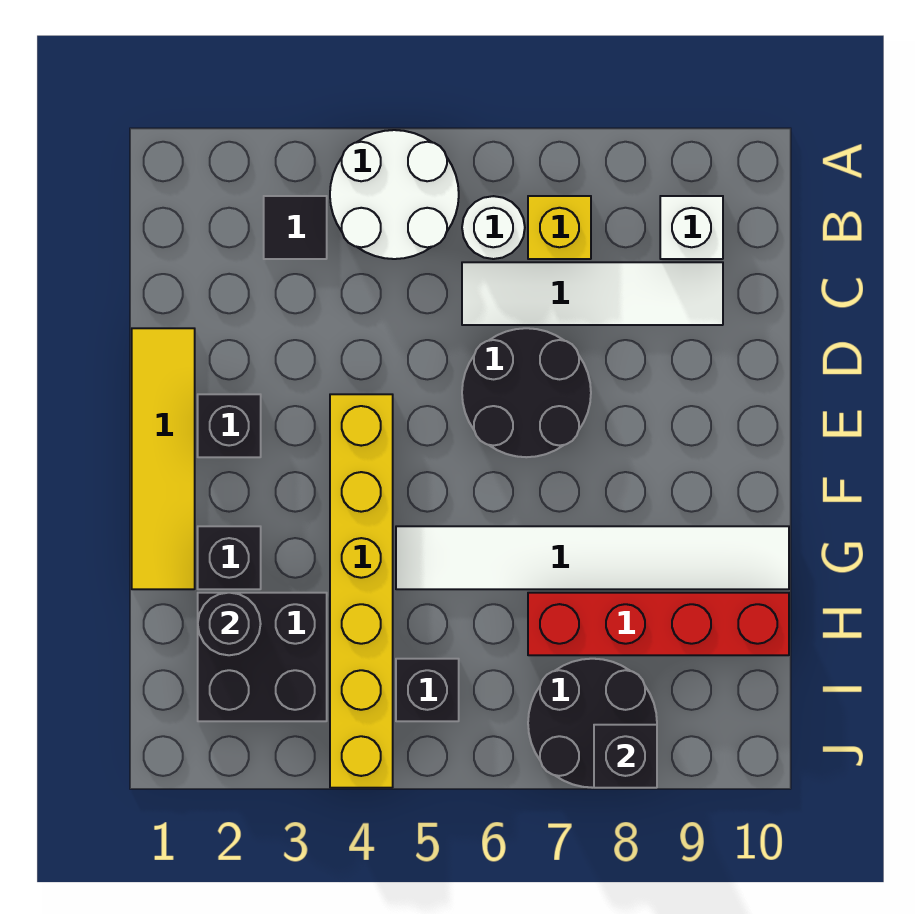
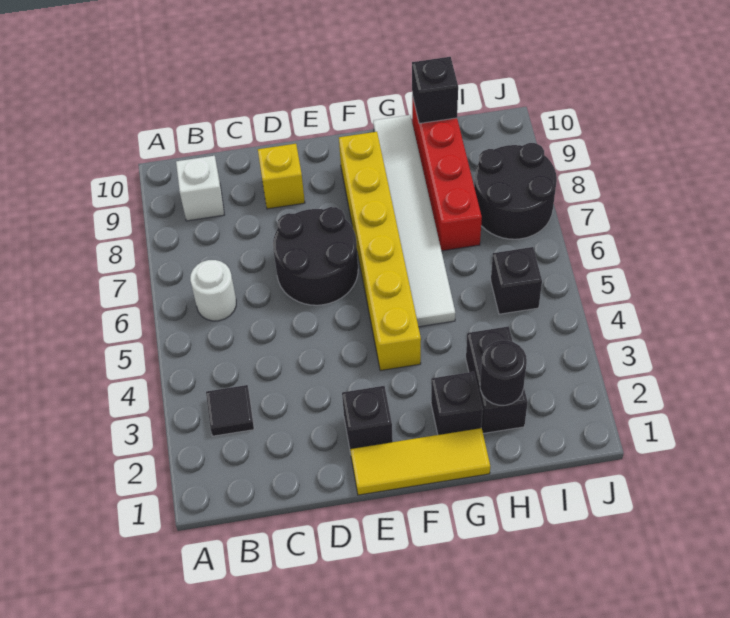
white round brick A4:B5 level 1 -> none
yellow brick B7 level 1 -> yellow brick D9 level 1
white tile C6:C9 level 1 -> none
yellow tile D1:G1 level 1 -> yellow tile E1:G1 level 1
yellow brick E4:J4 level 1 -> yellow brick F4:F9 level 1
black brick H2:I3 level 1 -> black brick H2:H3 level 1
black brick J8 level 2 -> black brick H10 level 2

